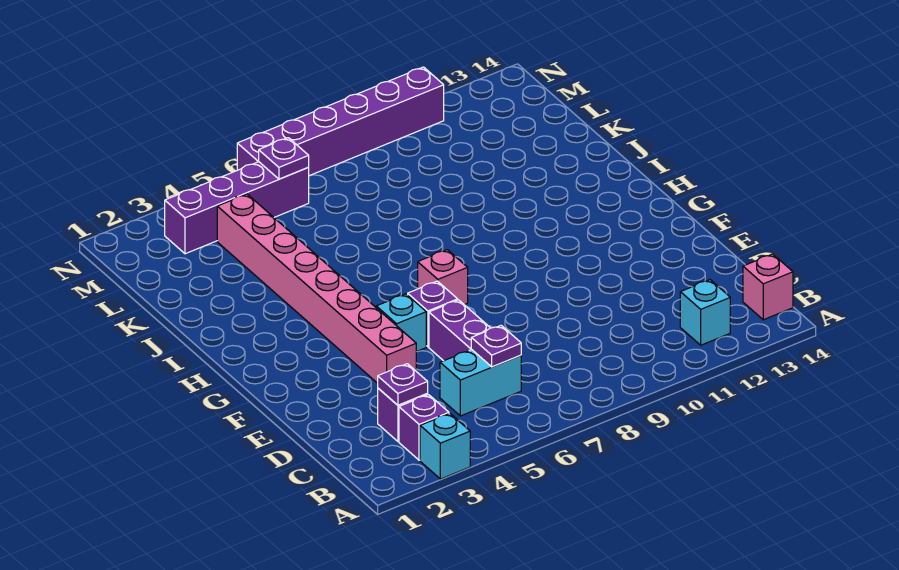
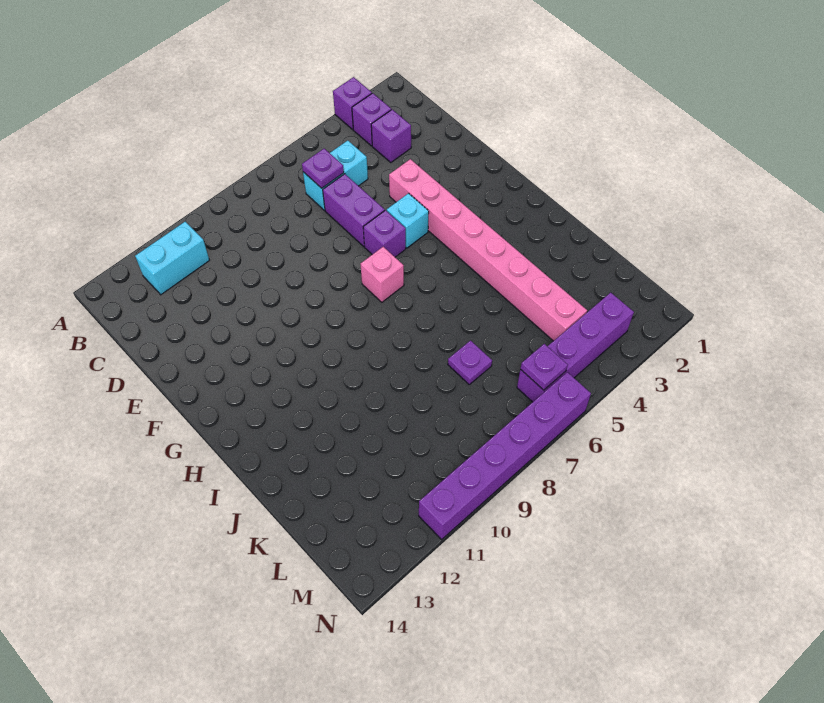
cyan brick A3 level 1 -> purple brick A3 level 1
cyan brick B12 level 1 -> cyan brick B11:B12 level 1
pink brick B14 level 1 -> none
purple plate C3 level 2 -> purple plate K7 level 1

